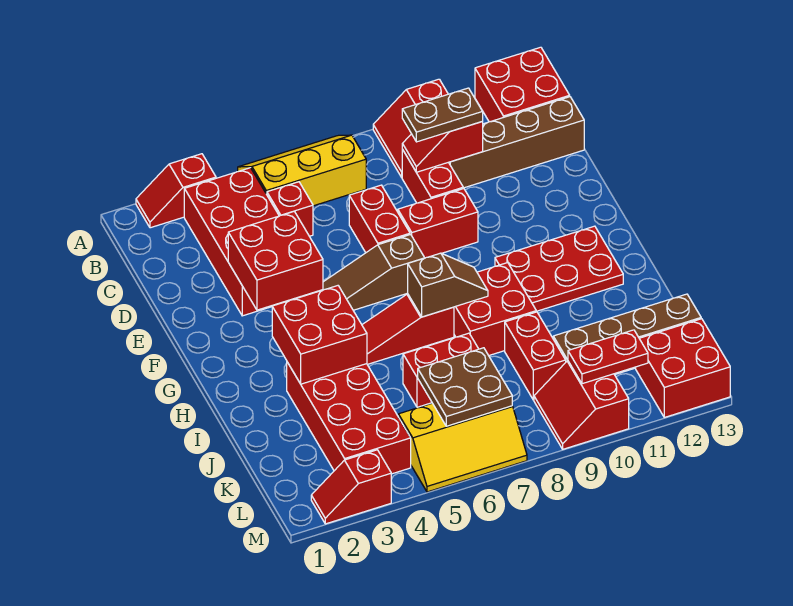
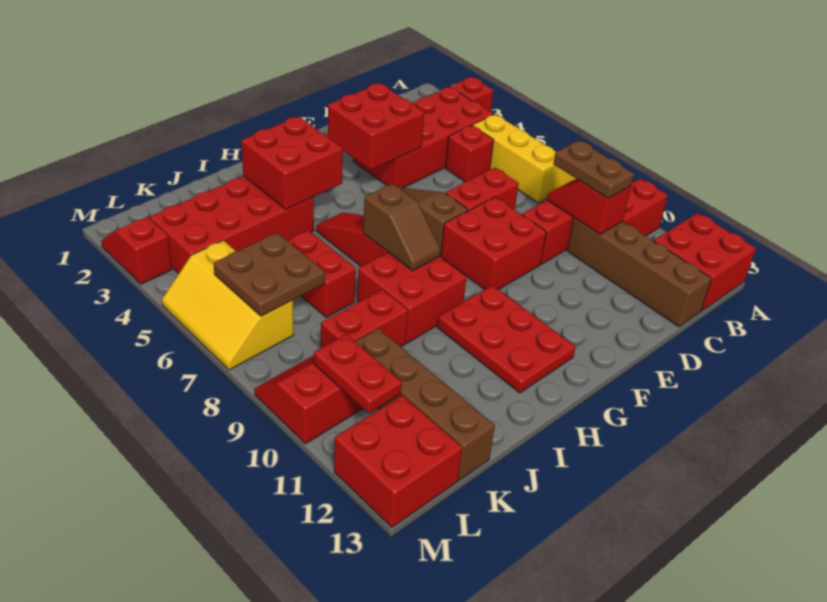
red brick E8:E9 level 1 -> red brick E8:F9 level 1

